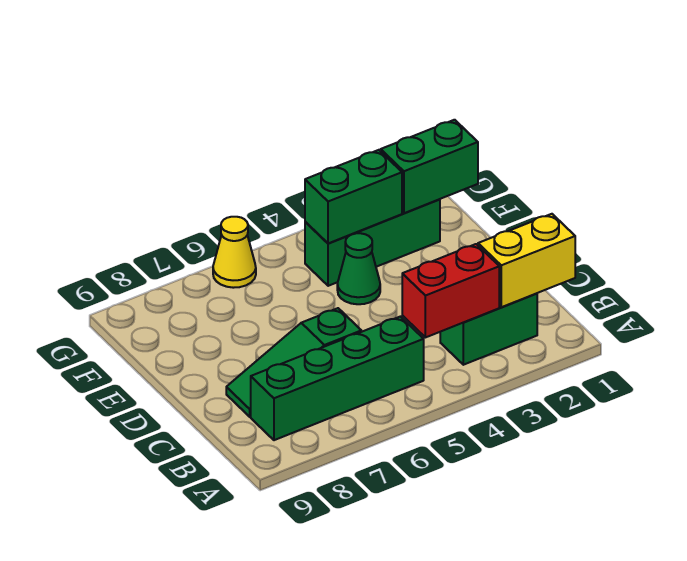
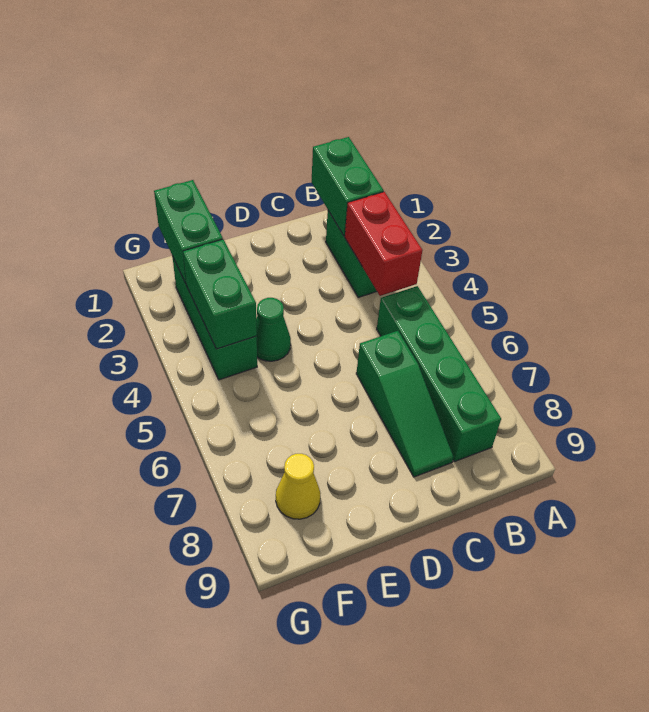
yellow brick B1:B2 level 2 -> green brick B1:B2 level 2
yellow cone G6 level 1 -> yellow cone F8 level 1

